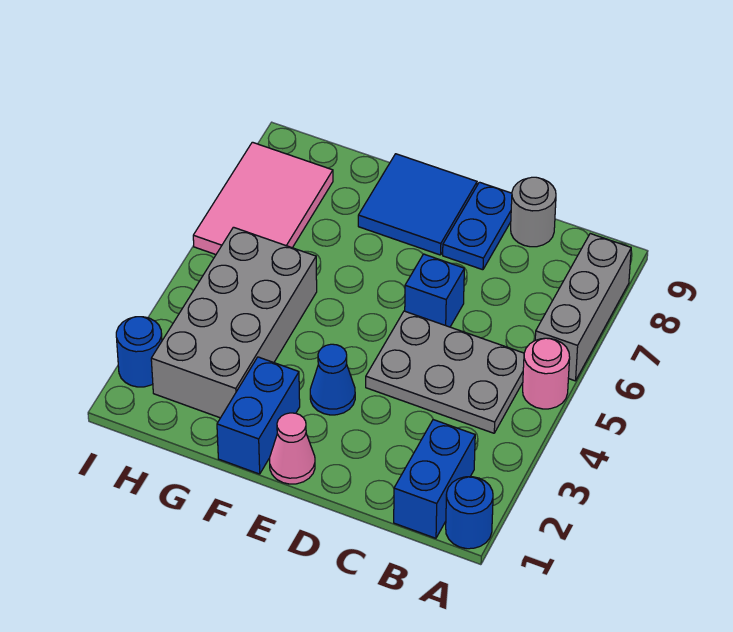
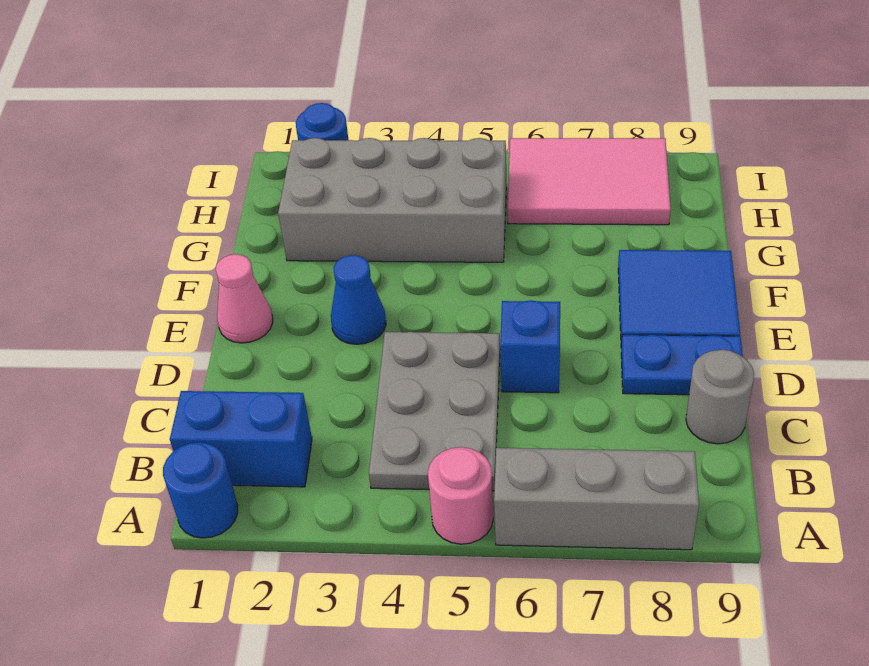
blue brick F1:F2 level 1 -> none

